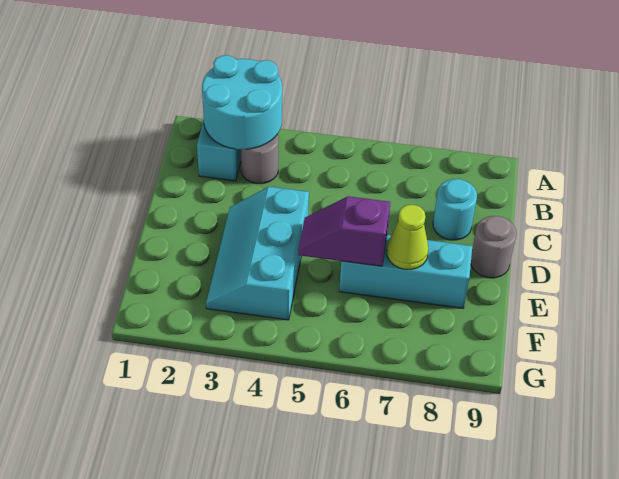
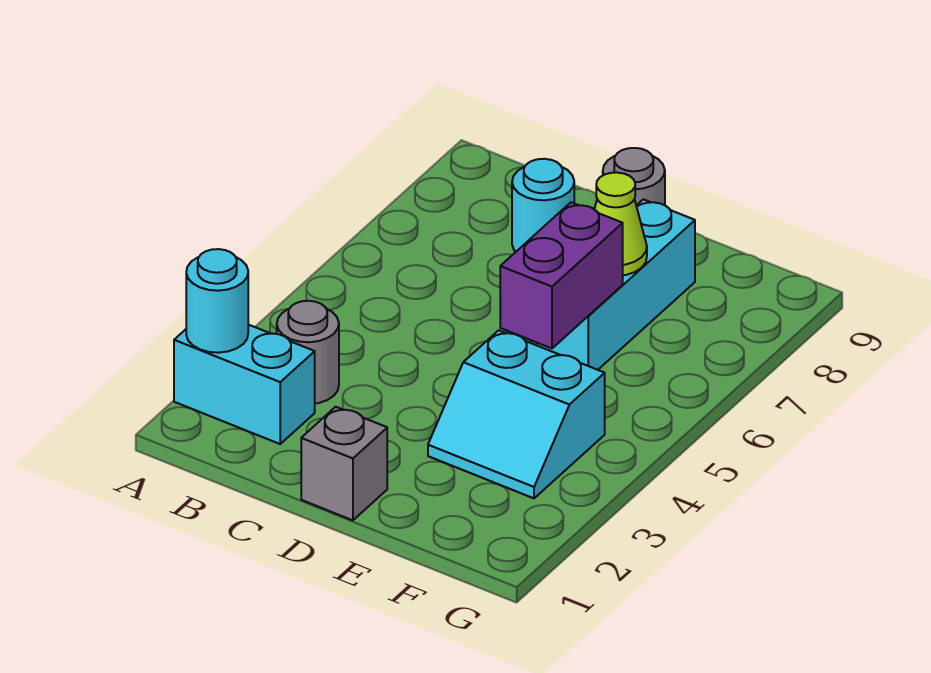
cyan round brick A2:B3 level 2 -> cyan round brick A2 level 2
none -> grey brick D1 level 1
cyan slope D3:F4 level 1 top 4 -> cyan slope E3:F4 level 1 top 4
purple slope E5:E6 level 2 top 6 -> purple brick E5:E6 level 2

